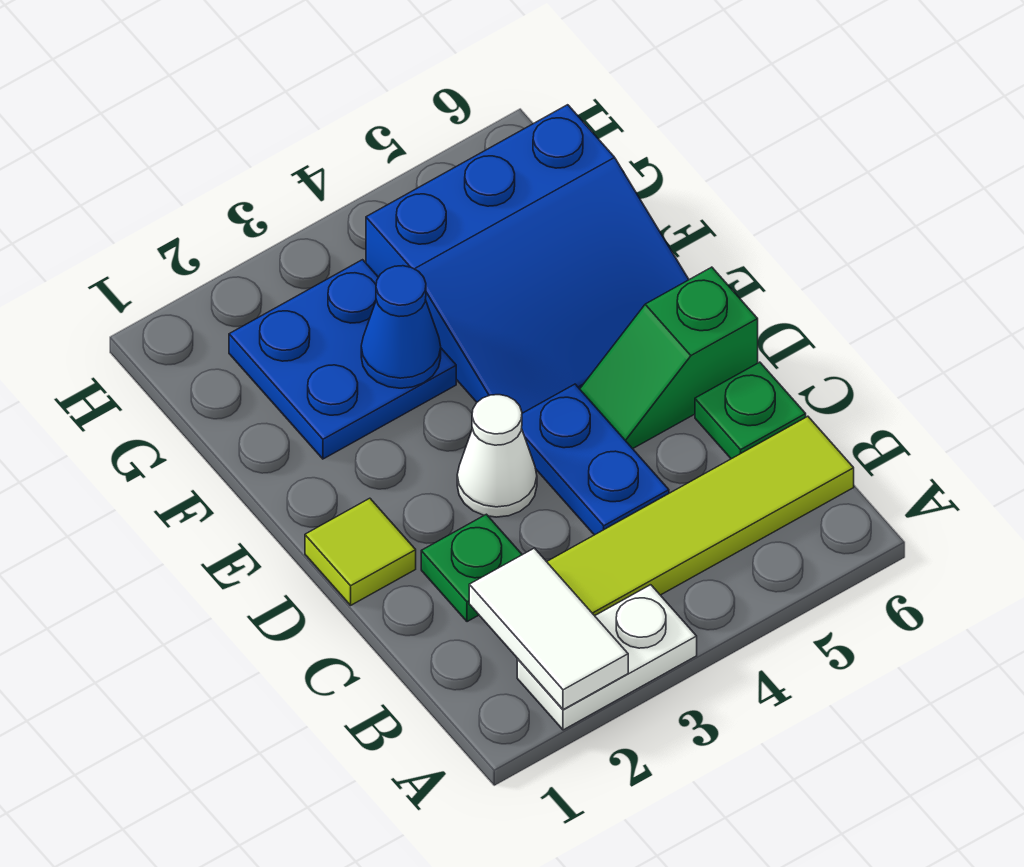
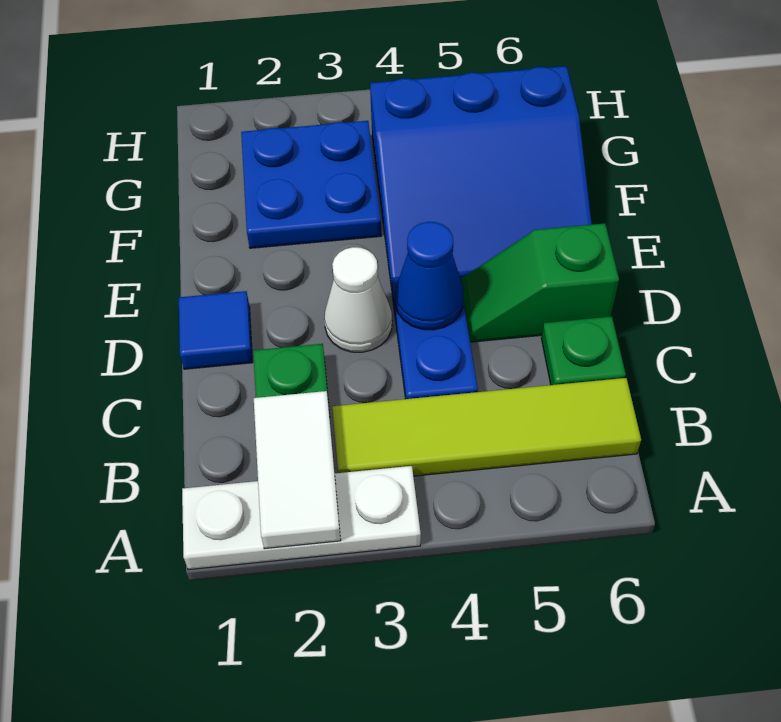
white plate A2:A3 level 1 -> white plate A1:A3 level 1
lime tile D1 level 1 -> blue tile D1 level 1
blue cone F3 level 2 -> blue cone D4 level 2

